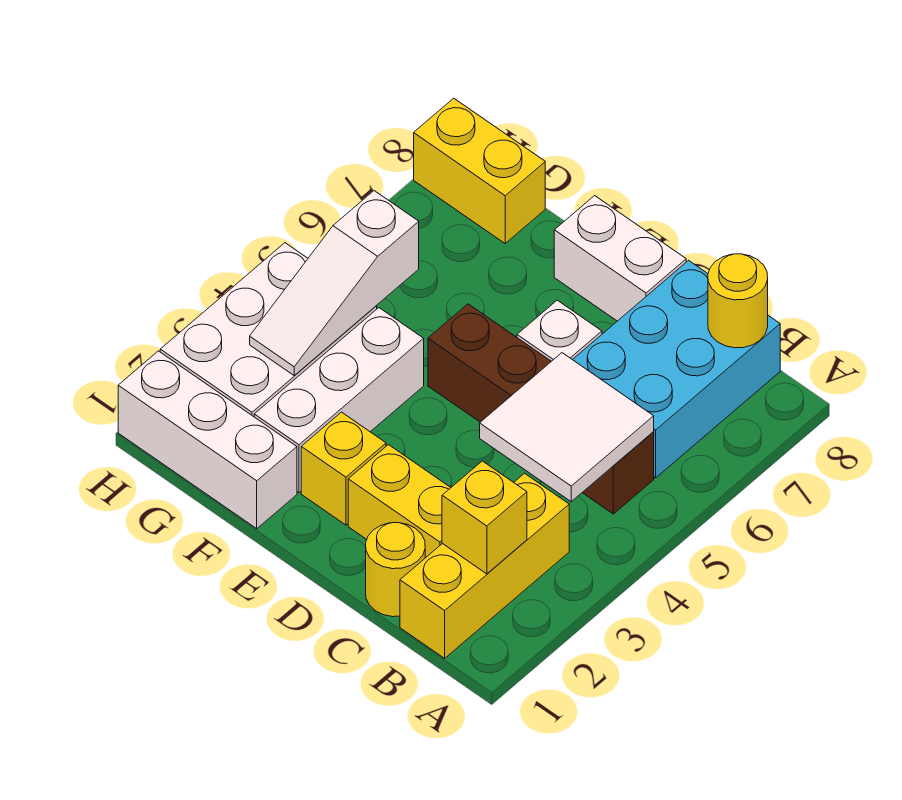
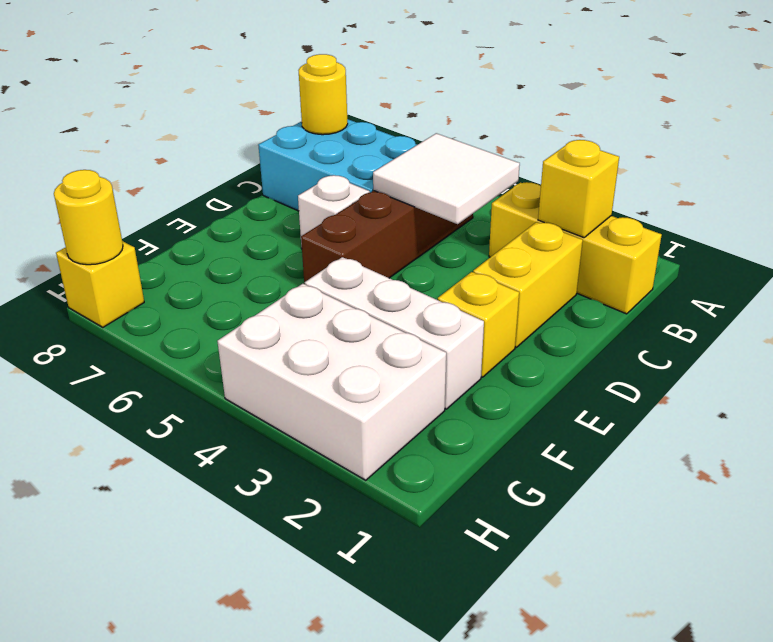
yellow round brick C1 level 1 -> yellow round brick H8 level 2
white brick D8:E8 level 1 -> none
white brick F1:H1 level 1 -> none
white slope G3:G5 level 2 top 5 -> none
yellow brick G8:H8 level 1 -> yellow brick H8 level 1

